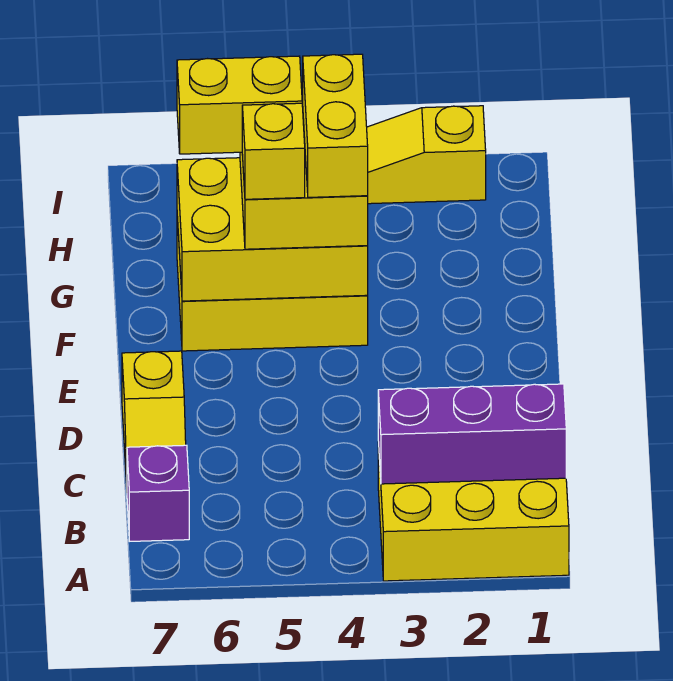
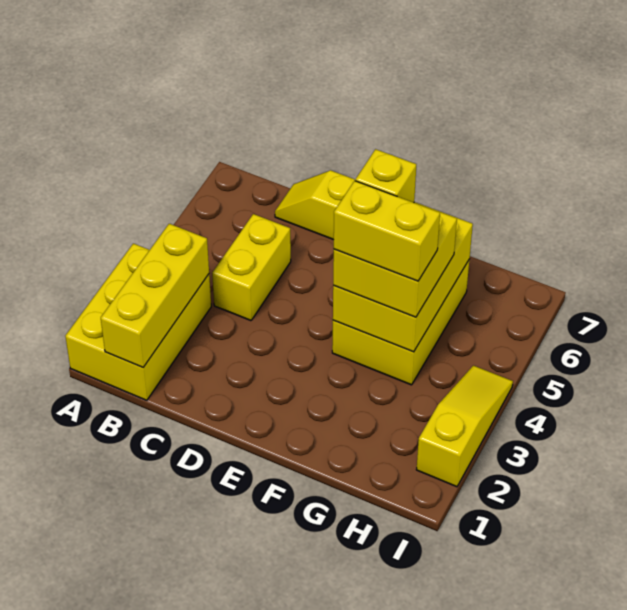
purple brick B1:B3 level 2 -> yellow brick B1:B3 level 2
purple brick B7 level 1 -> none
yellow brick G5:G6 level 4 -> yellow brick C4:C5 level 1

